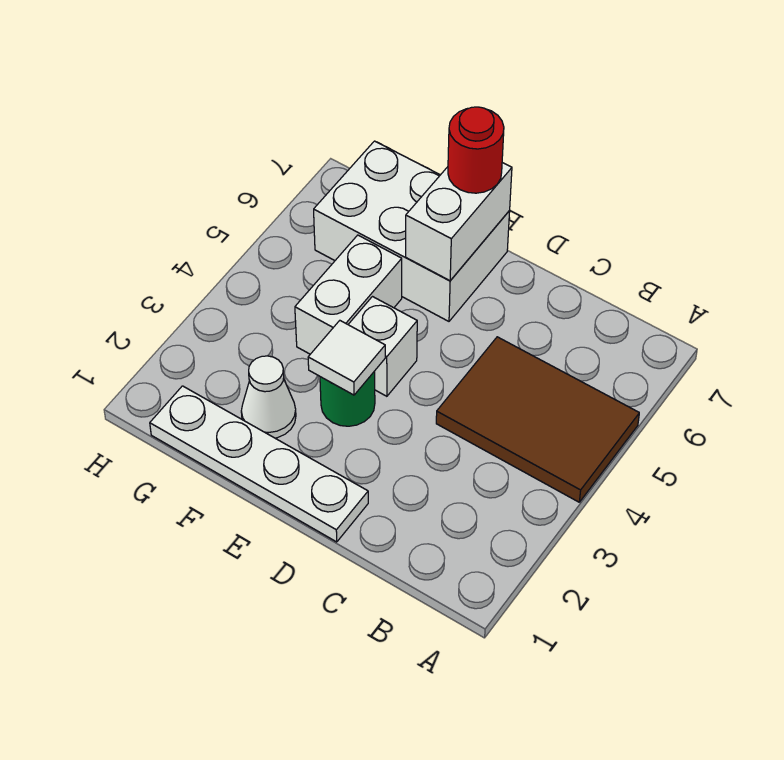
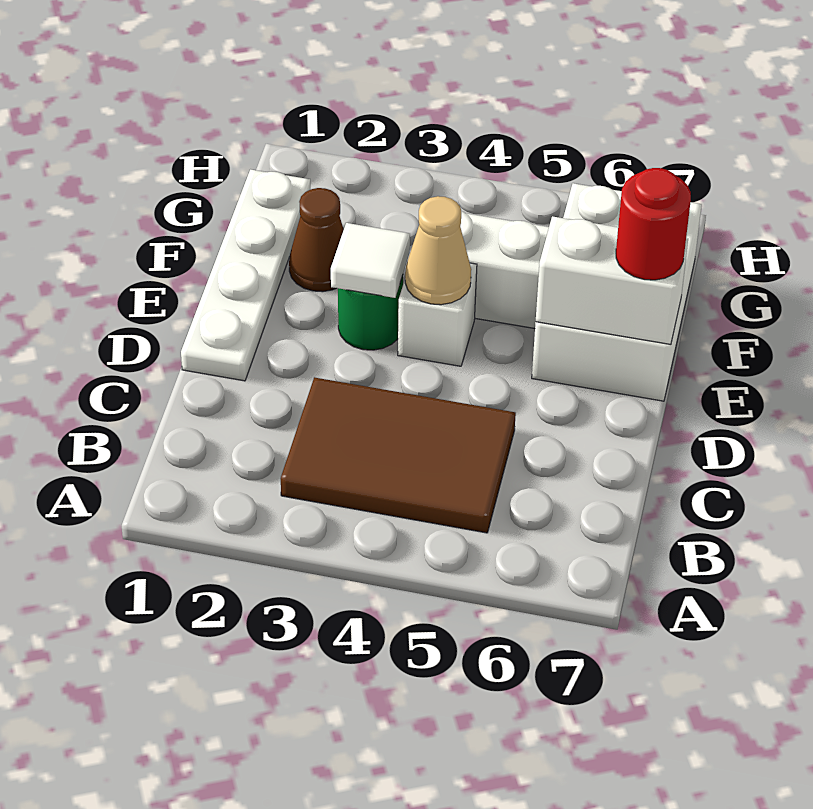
brown tile A4:C5 level 1 -> brown tile B3:C5 level 1
none -> tan cone E4 level 2
white cone F2 level 1 -> brown cone F2 level 1

